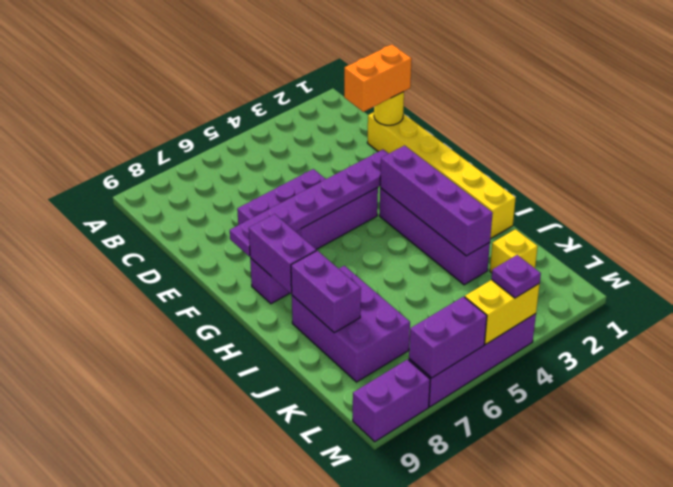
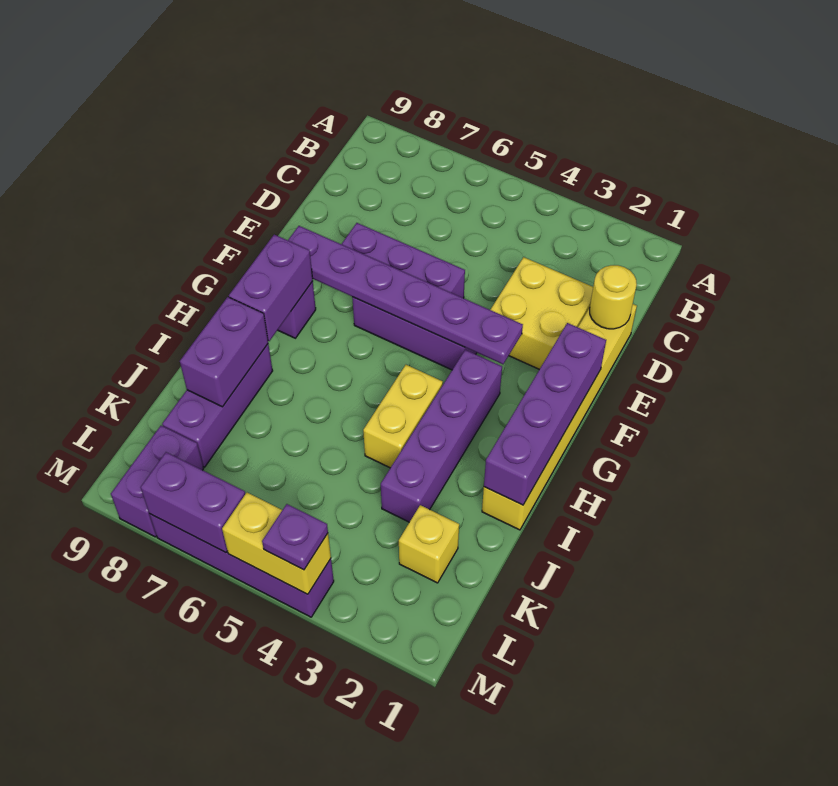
orange brick D1:D2 level 3 -> none
none -> yellow brick D2:E3 level 1
purple brick G3:J3 level 2 -> purple brick F1:I1 level 2
none -> yellow brick H4:I4 level 1
purple brick I7:K8 level 1 -> purple brick I8:K8 level 1
purple brick M8:M9 level 1 -> purple brick L8:M8 level 1

